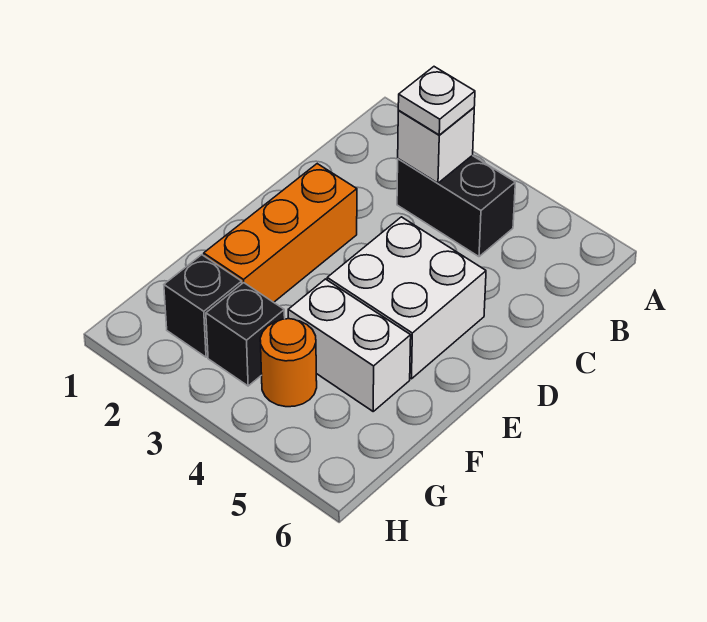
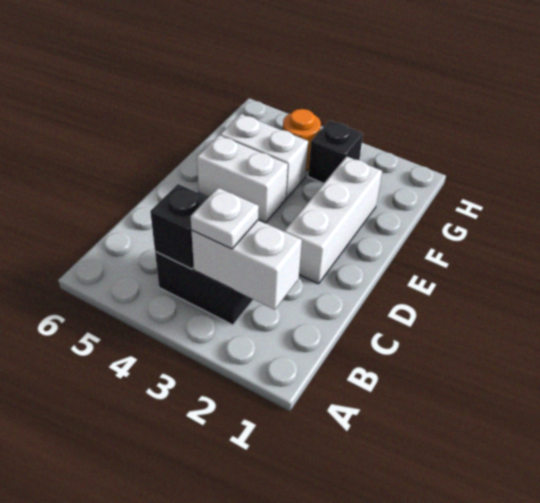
white brick B3 level 2 -> white brick B2:B3 level 2
orange brick D2:F2 level 1 -> white brick D2:F2 level 1
white brick D4:E5 level 1 -> white brick E4:E5 level 1
black brick G2 level 1 -> black brick B4 level 2

